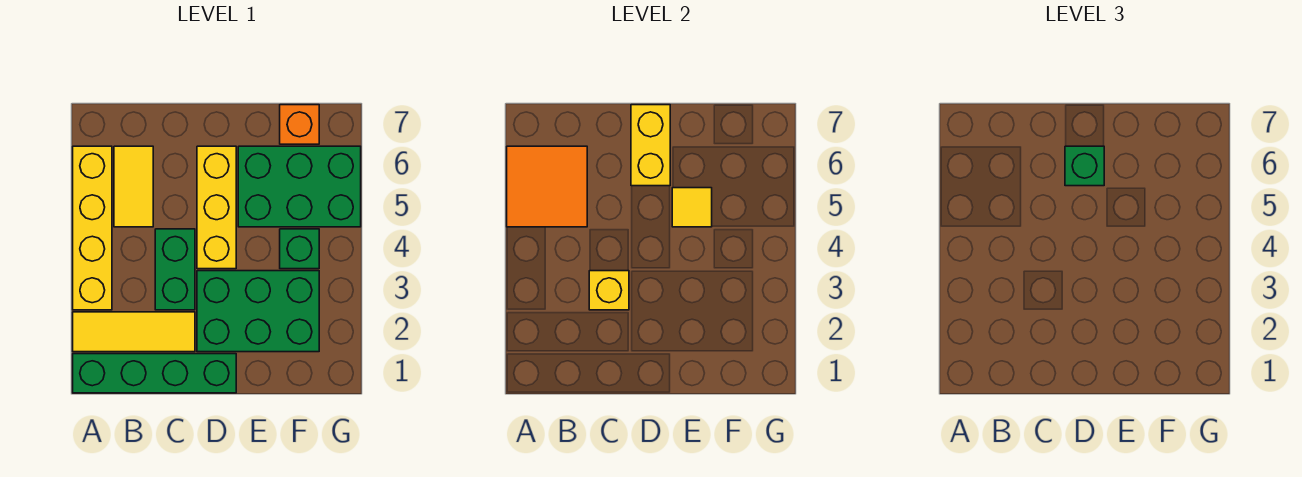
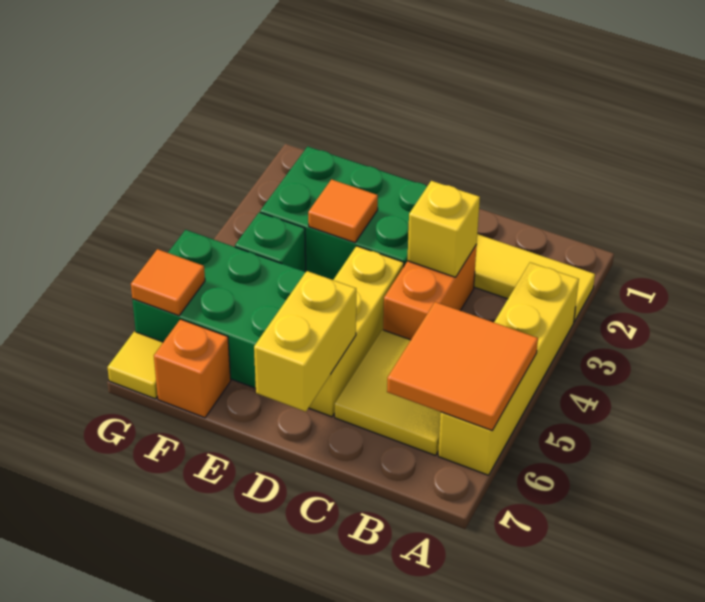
green brick A1:D1 level 1 -> none
yellow tile B5:B6 level 1 -> yellow tile B5:C6 level 1
green brick C3:C4 level 1 -> orange brick C3:C4 level 1
green brick D6 level 3 -> none
none -> orange tile E3 level 2
yellow tile E5 level 2 -> yellow tile G7 level 1
none -> orange tile G6 level 2

